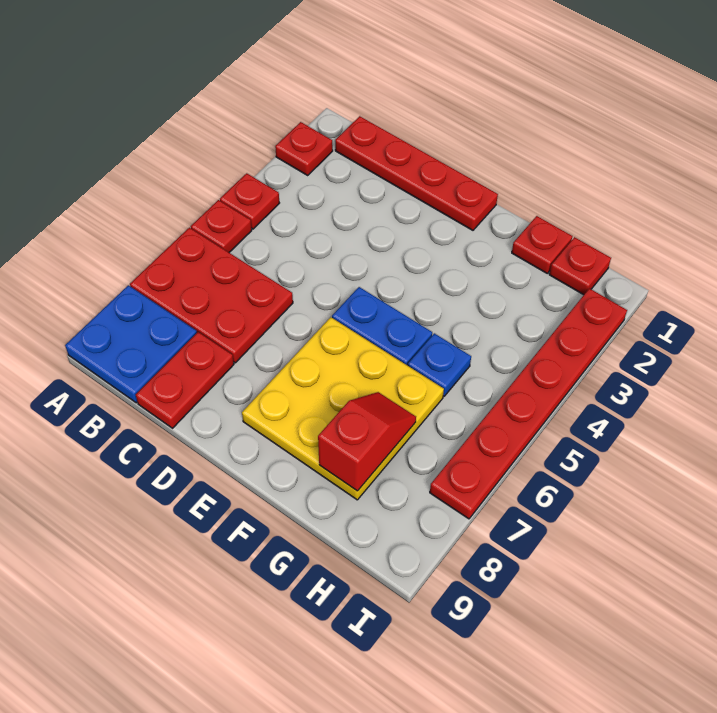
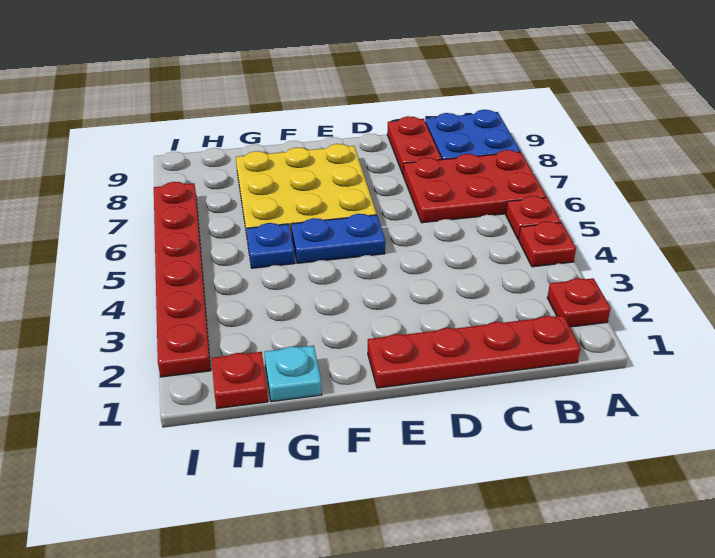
red plate G1 level 1 -> cyan plate G1 level 1
red slope G7:G8 level 2 top 8 -> none

